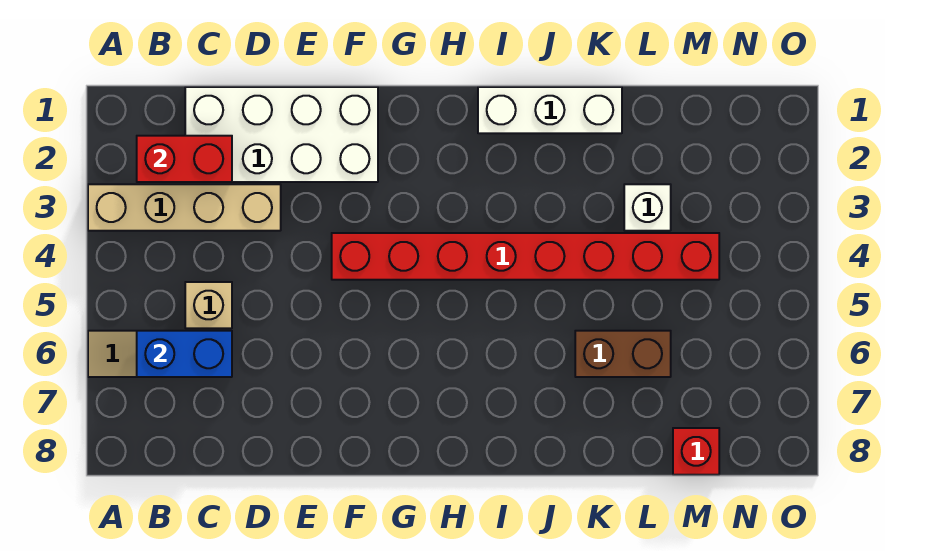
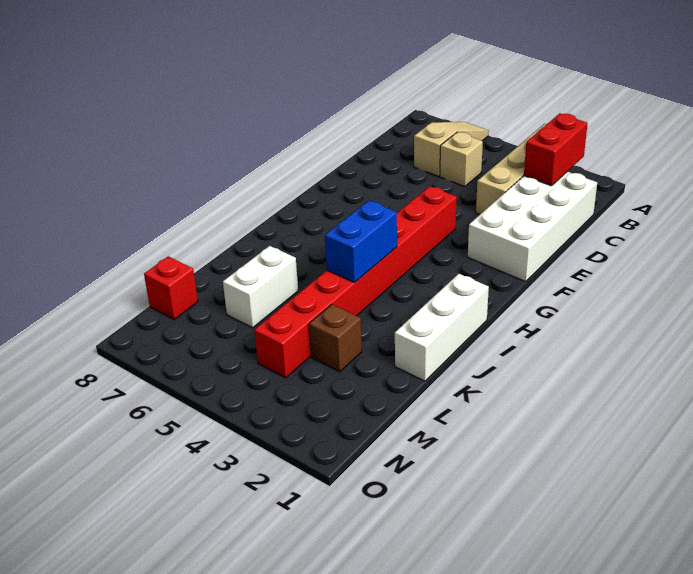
blue brick B6:C6 level 2 -> blue brick I4:J4 level 2
brown brick K6:L6 level 1 -> white brick K6:L6 level 1
white brick L3 level 1 -> brown brick L3 level 1

